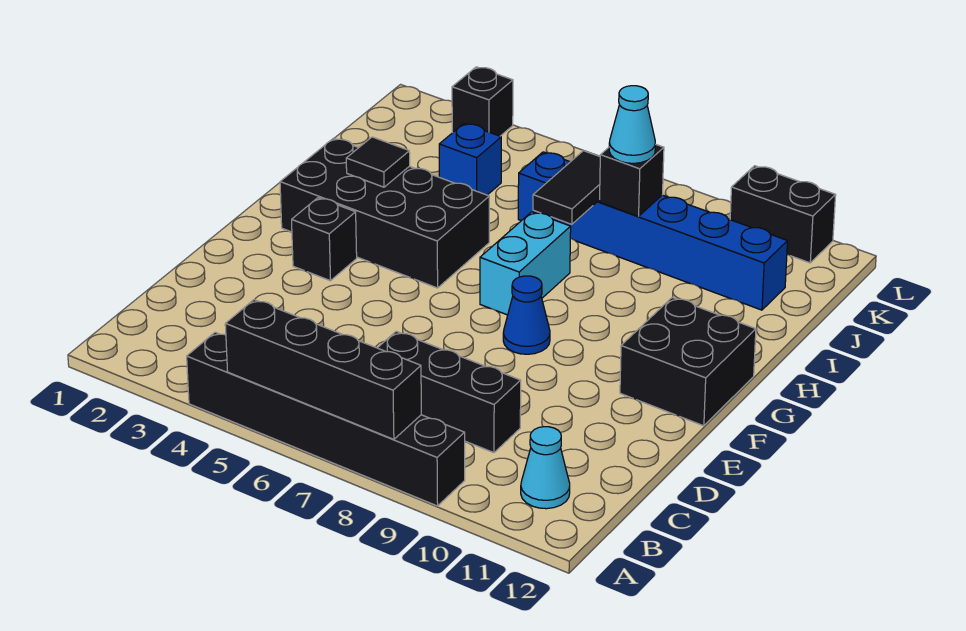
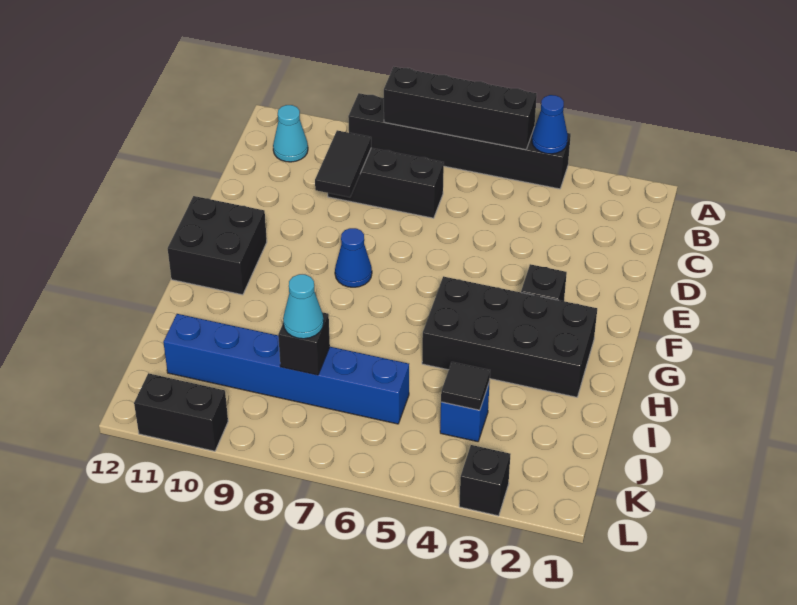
none -> blue cone A4 level 2
cyan brick G7:H7 level 1 -> none
black tile H3 level 2 -> black tile J4 level 2
black tile I7:J7 level 2 -> black tile C9:D9 level 2

